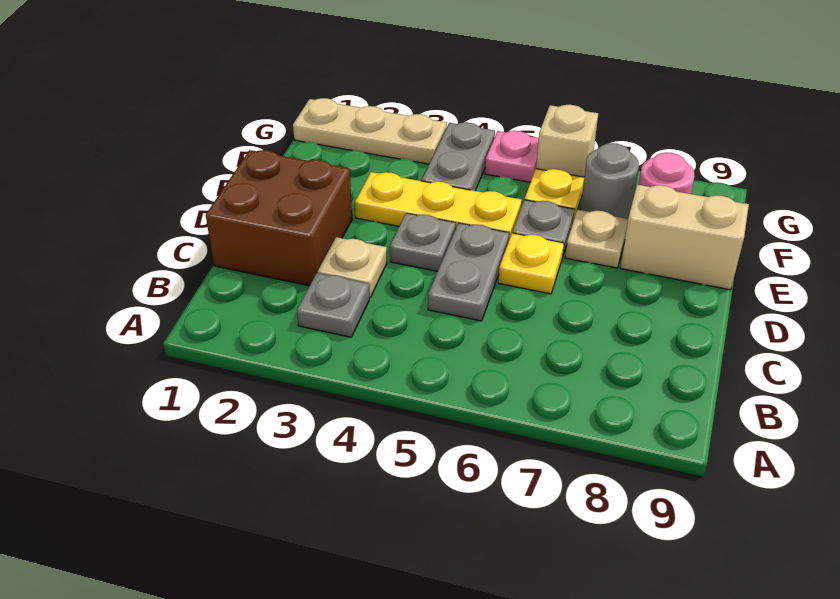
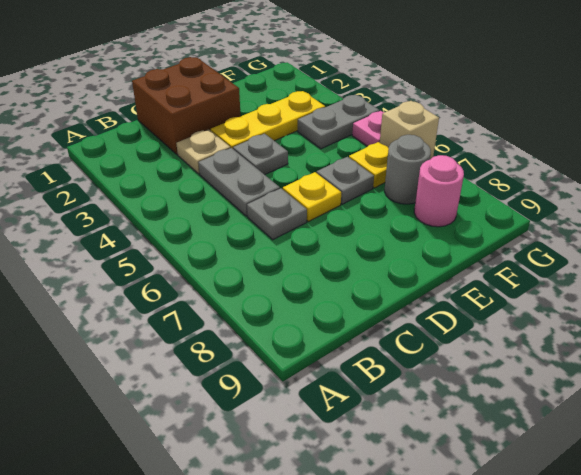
grey plate B3 level 1 -> grey plate C6 level 1
grey plate C5:D5 level 1 -> grey plate C4:C5 level 1
yellow plate E3:E5 level 1 -> yellow plate D3:F3 level 1
tan plate E7 level 1 -> none
tan brick E8:E9 level 1 -> none
tan plate G1:G3 level 1 -> none

